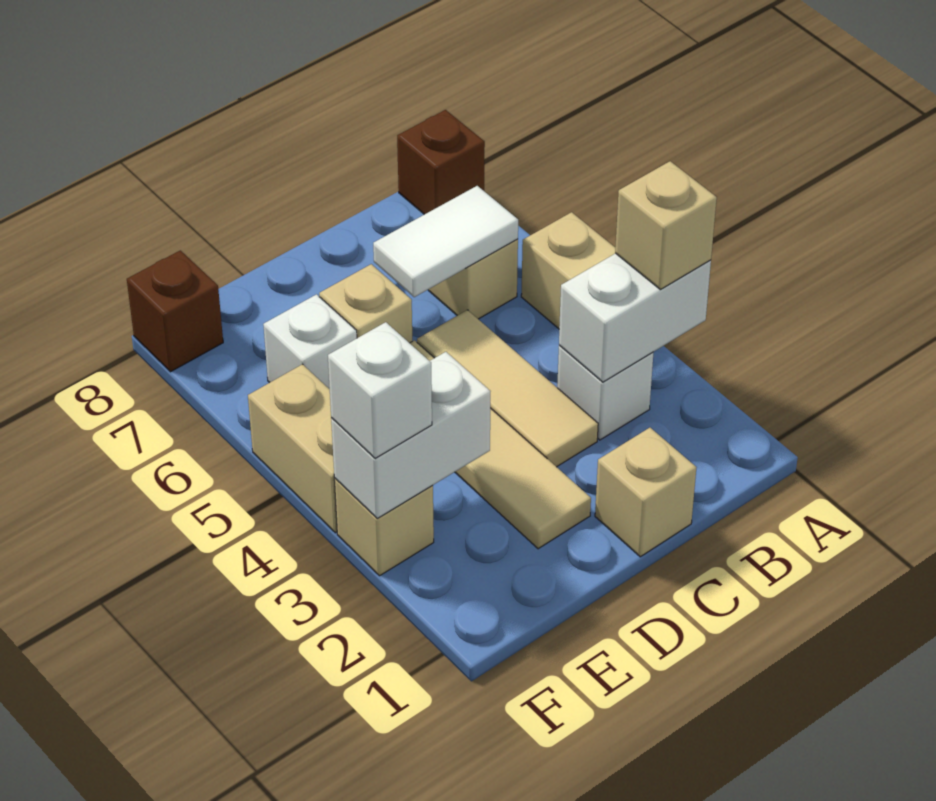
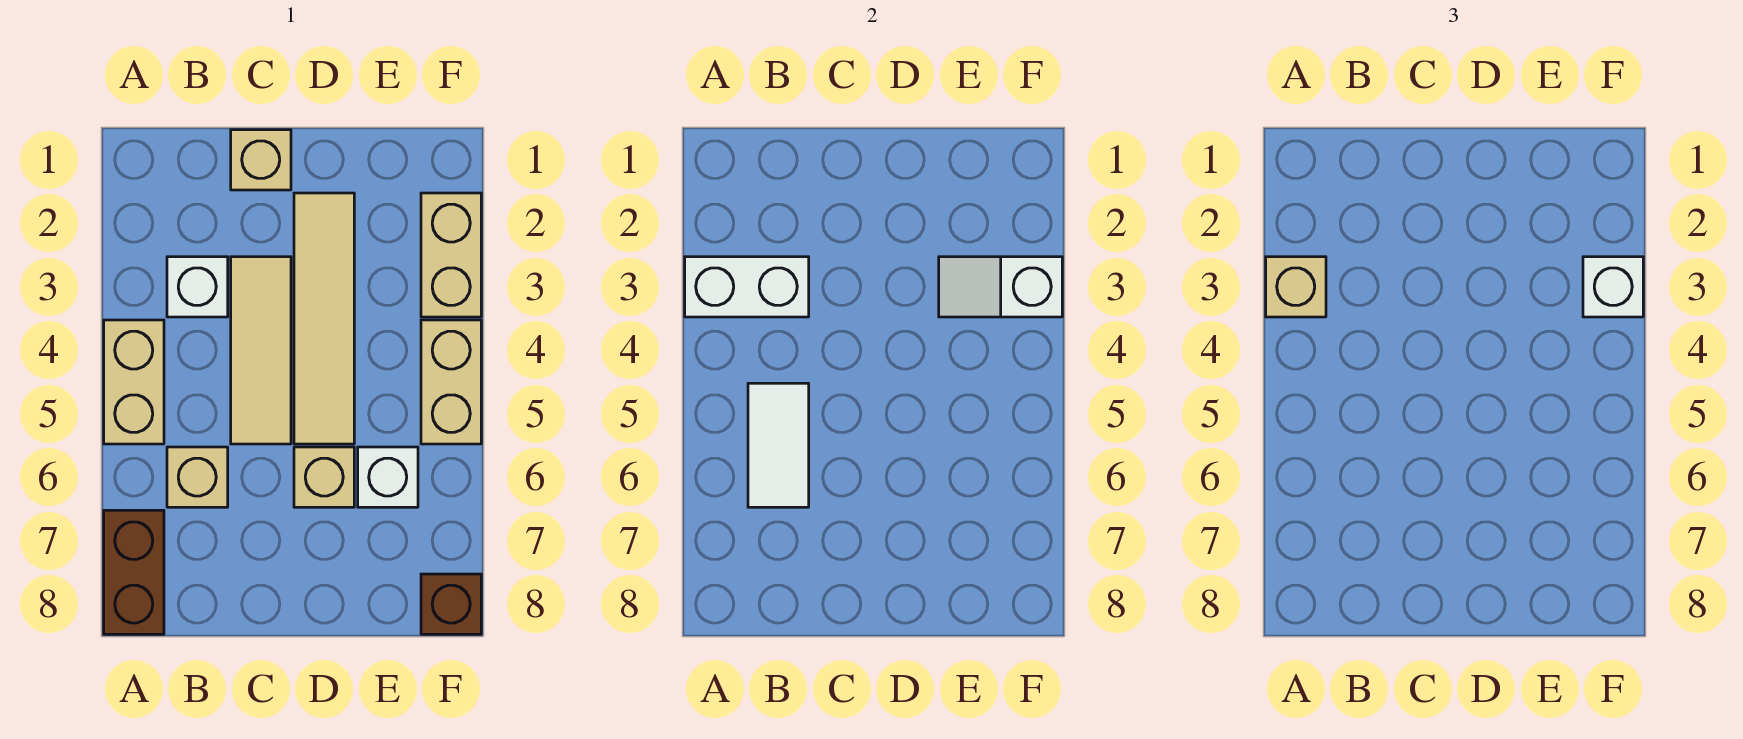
brown brick A8 level 1 -> brown brick A7:A8 level 1
white tile B6:C6 level 2 -> white tile B5:B6 level 2
white brick E3:F3 level 2 -> white slope E3:F3 level 2 top F
tan brick F3 level 1 -> tan brick F2:F3 level 1

